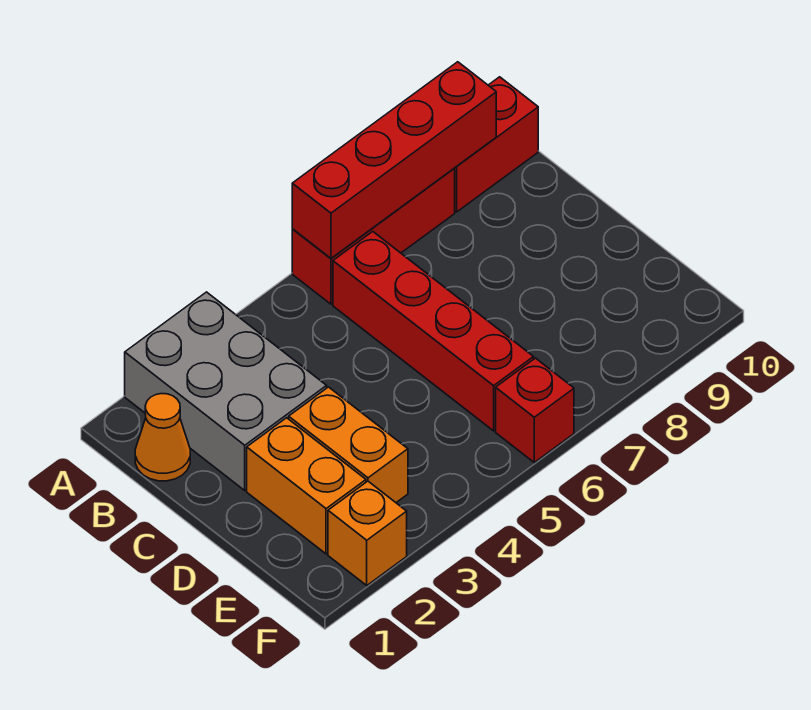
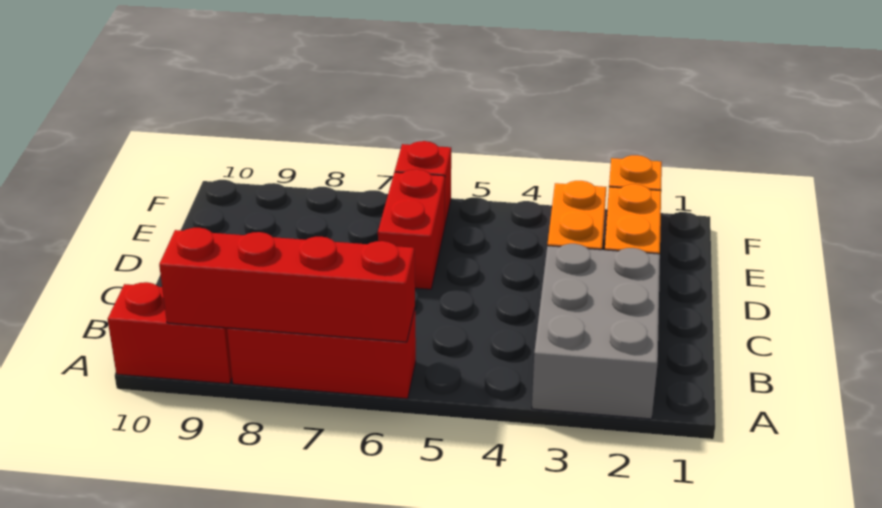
orange cone B1 level 1 -> none
red brick B6:E6 level 1 -> red brick D6:E6 level 1

